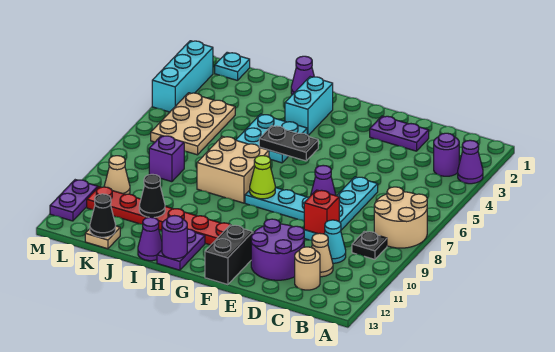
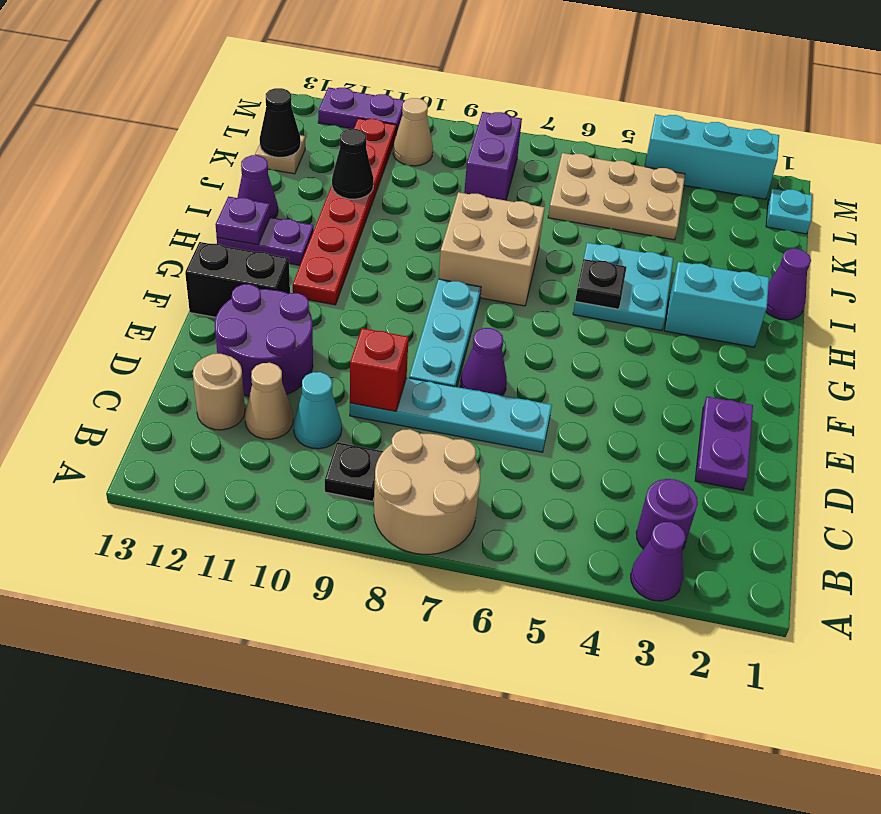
black plate G5:H5 level 2 -> black plate H5 level 2
lime cone G8 level 2 -> none
purple round brick H13 level 2 -> purple plate H13 level 2
purple brick K8 level 1 -> purple brick K8:L8 level 1

